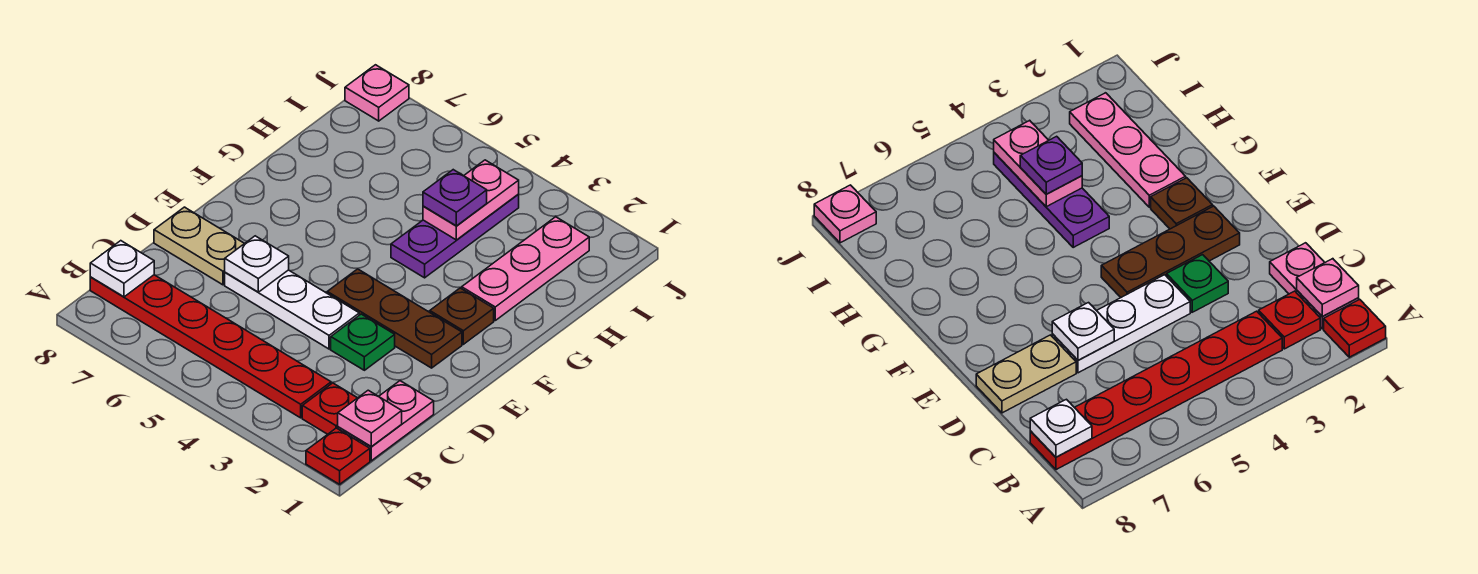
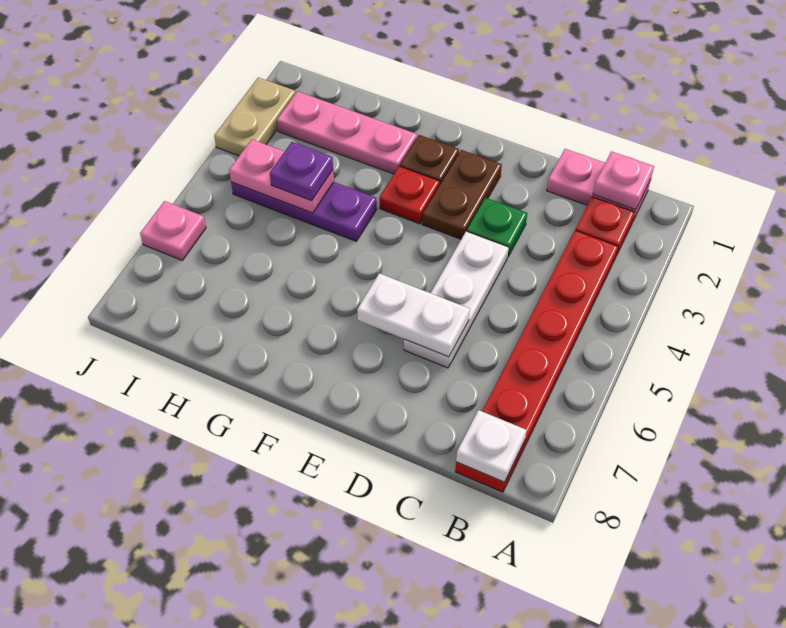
red plate A1 level 1 -> red plate F3 level 1
white plate D6 level 2 -> white plate D6:E6 level 2
tan plate D7:D8 level 1 -> tan plate J2:J3 level 1
brown plate E2:E4 level 1 -> brown plate E2:E3 level 1
pink plate J8 level 1 -> pink plate J6 level 1

